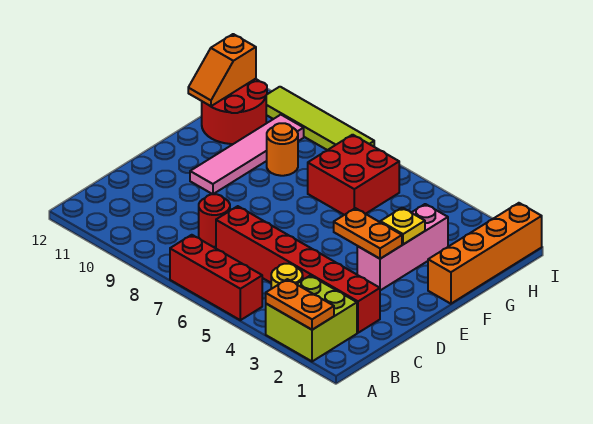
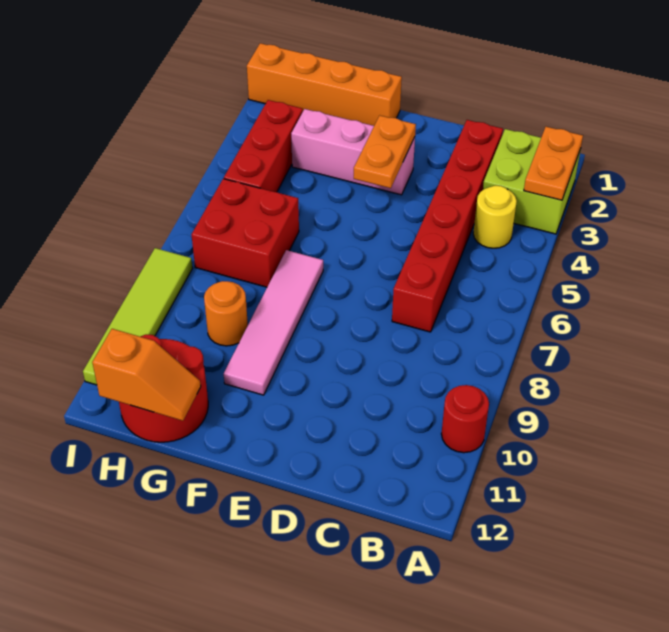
red brick A5:A7 level 1 -> red brick H3:H5 level 1
red round brick C8 level 1 -> red round brick A10 level 1
pink tile E10:H10 level 1 -> pink tile F7:F10 level 1
yellow plate F3 level 2 -> none

